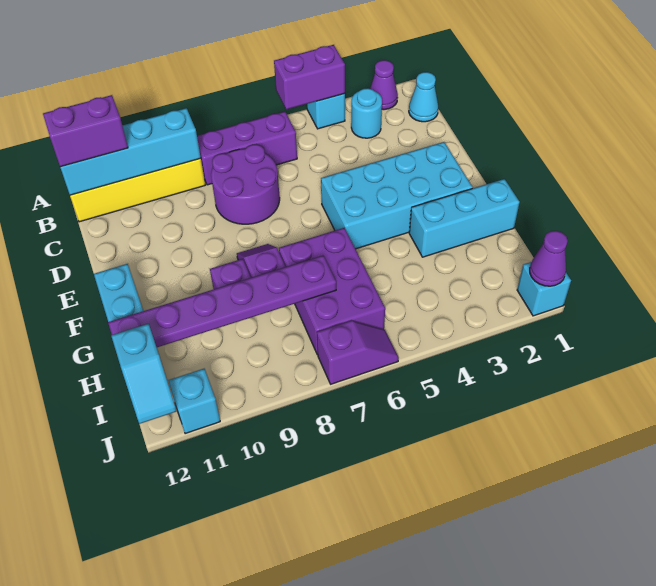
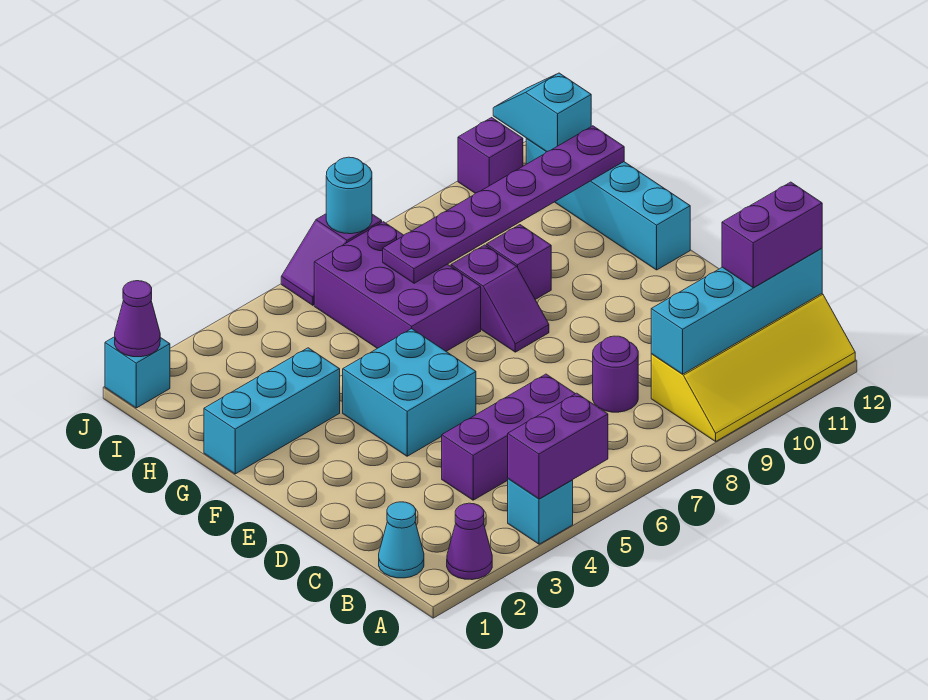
cyan round brick B3 level 1 -> cyan round brick J7 level 2
purple brick B6:B8 level 1 -> purple brick C4:C6 level 1
purple round brick C7:D8 level 1 -> purple round brick C8 level 1
cyan brick E2:F5 level 1 -> cyan brick E4:F5 level 1
cyan brick J11 level 1 -> purple brick J11 level 1

